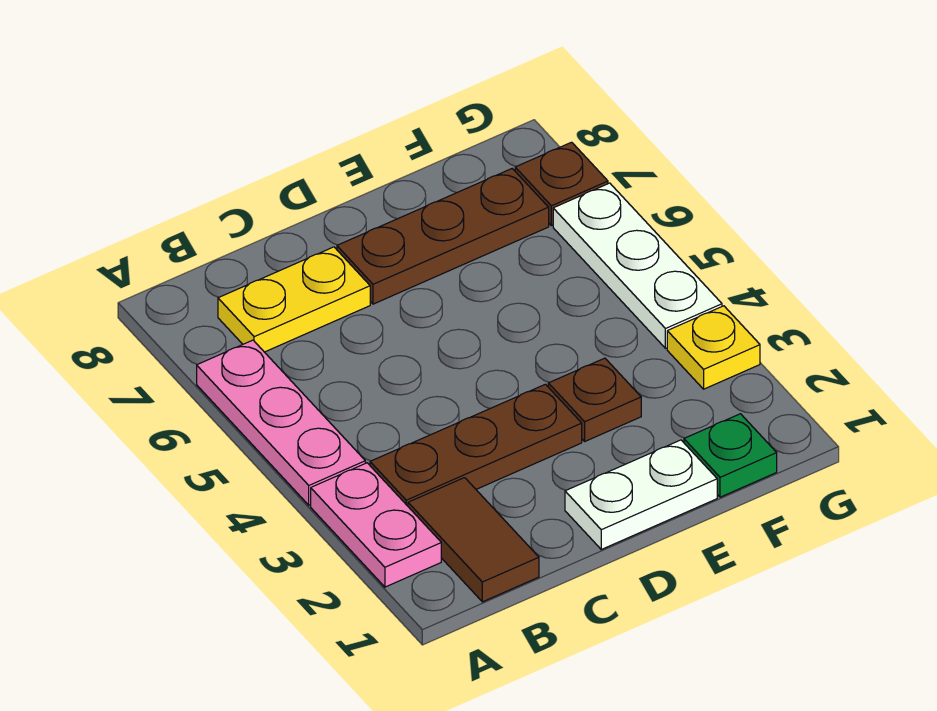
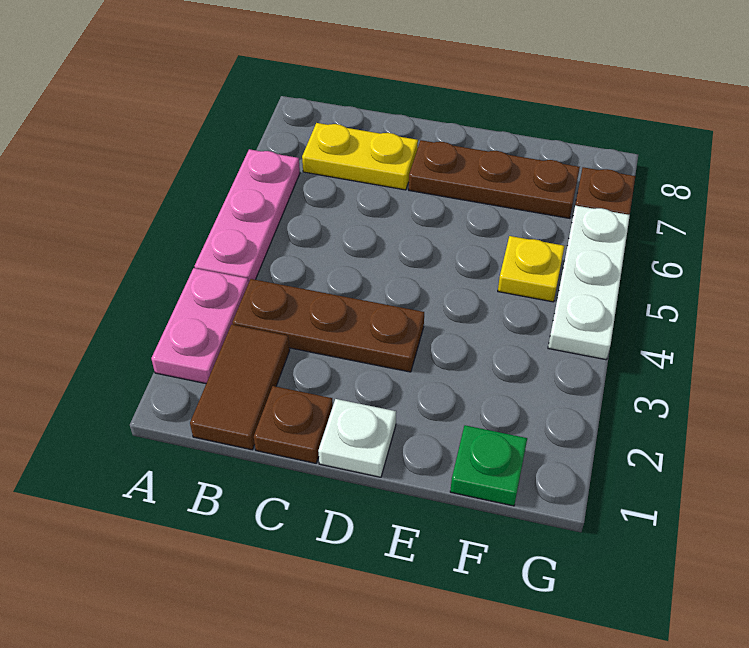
white plate D1:E1 level 1 -> white plate D1 level 1
brown plate E3 level 1 -> brown plate C1 level 1
yellow plate G3 level 1 -> yellow plate F5 level 1

